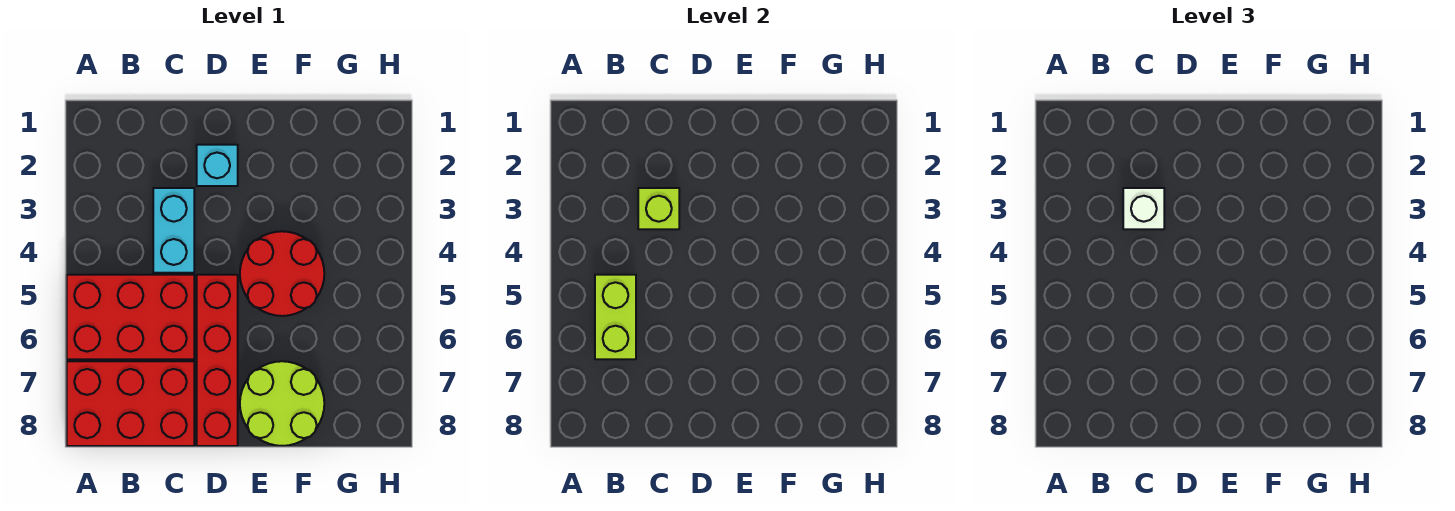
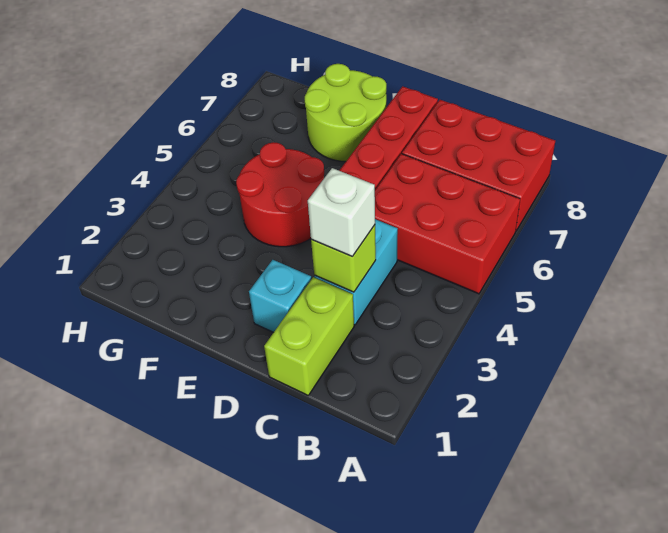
lime brick B5:B6 level 2 -> lime brick C1:C2 level 1

